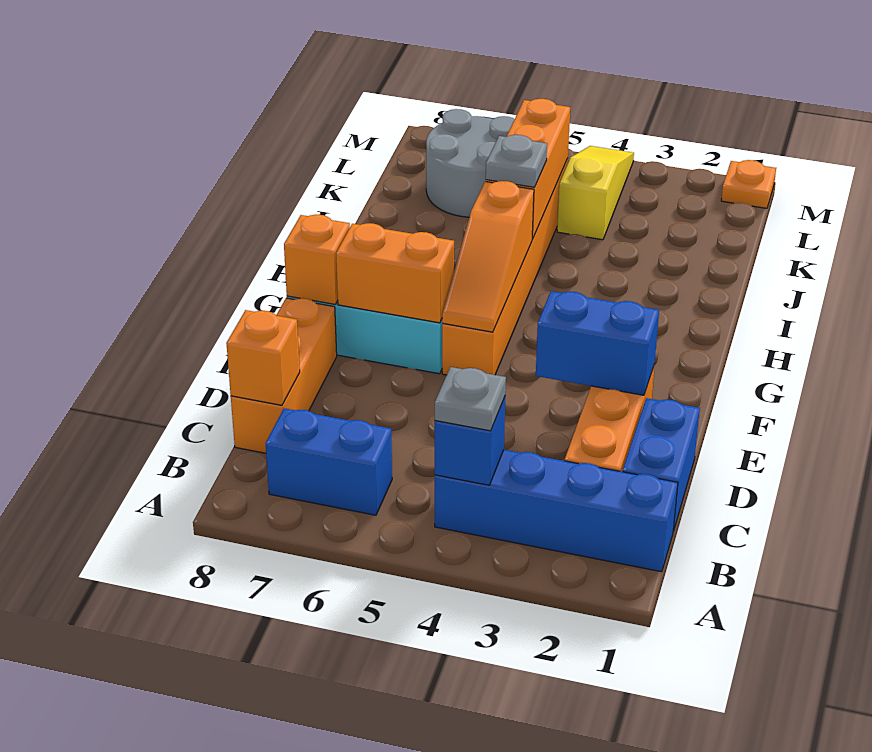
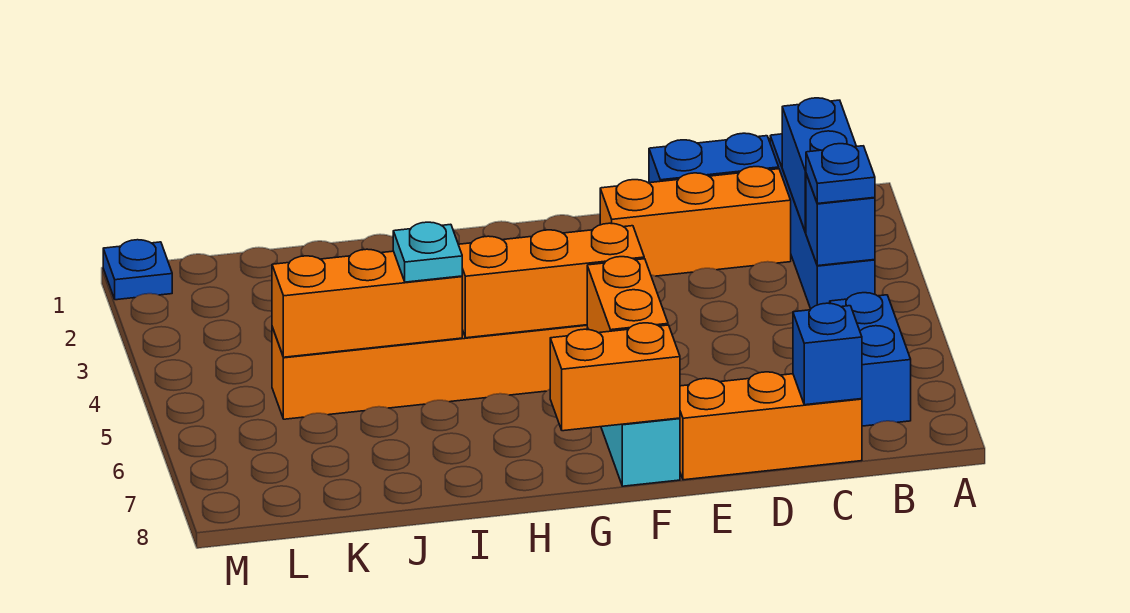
grey plate B4 level 3 -> blue plate B4 level 3
orange brick C8 level 2 -> blue brick C8 level 2
blue brick E2:E3 level 2 -> blue brick B2:B3 level 2
orange slope F5:H5 level 2 top H -> orange brick F5:H5 level 2
orange brick F8 level 2 -> orange brick F8:G8 level 2
grey plate I5 level 3 -> cyan plate I5 level 3
yellow slope K4:M4 level 1 top K -> none
grey round brick K6:L7 level 1 -> none
orange plate M1 level 1 -> blue plate M1 level 1

